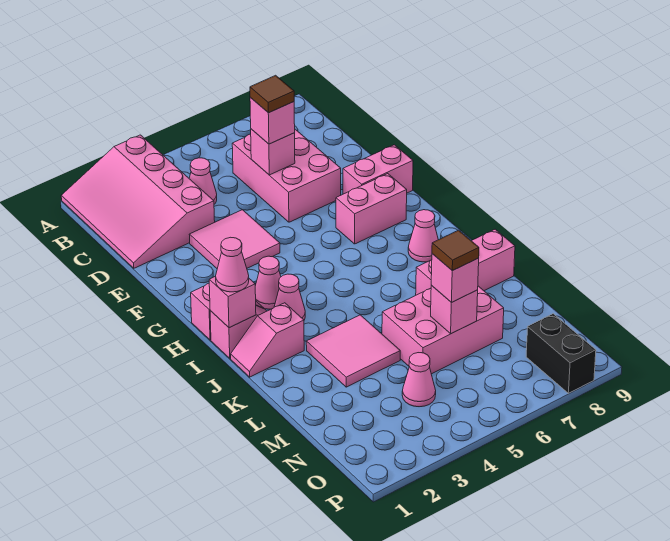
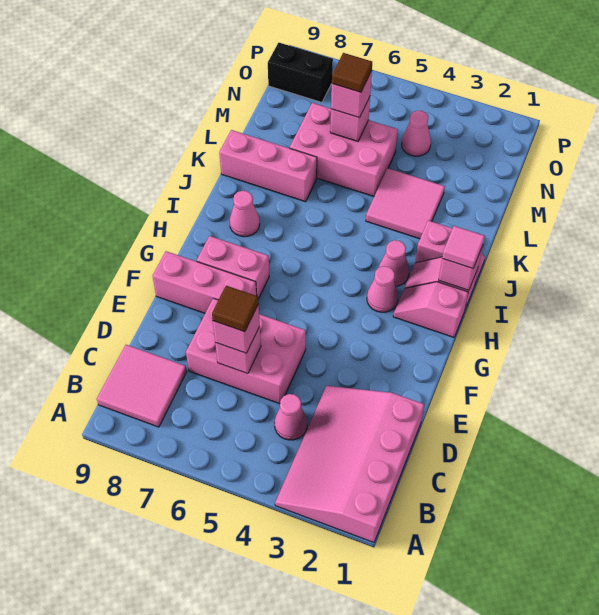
pink slope A1:D3 level 1 top 3 -> pink slope A1:D3 level 1 top 1
pink brick C6:E7 level 1 -> pink brick D5:E7 level 1
pink tile E3:F4 level 1 -> pink tile B8:C9 level 1
pink brick F8:F9 level 1 -> pink brick F7:F9 level 1
pink cone I1 level 3 -> pink tile I1 level 3
black brick O8:P8 level 1 -> black brick O8:O9 level 1

